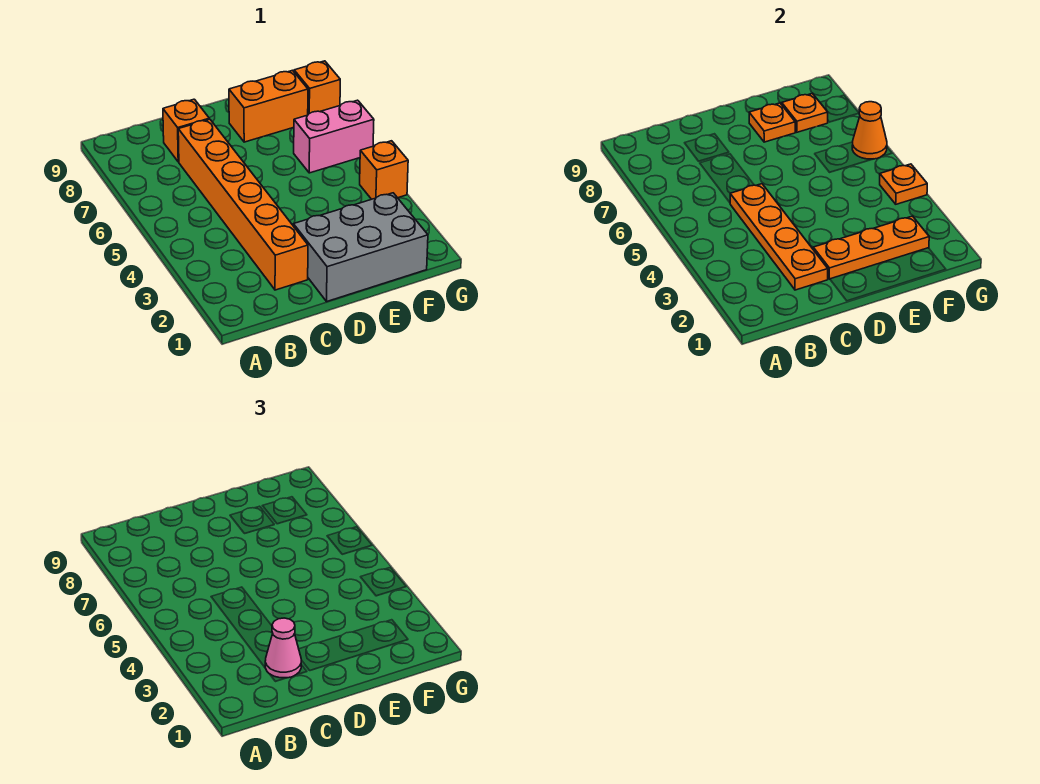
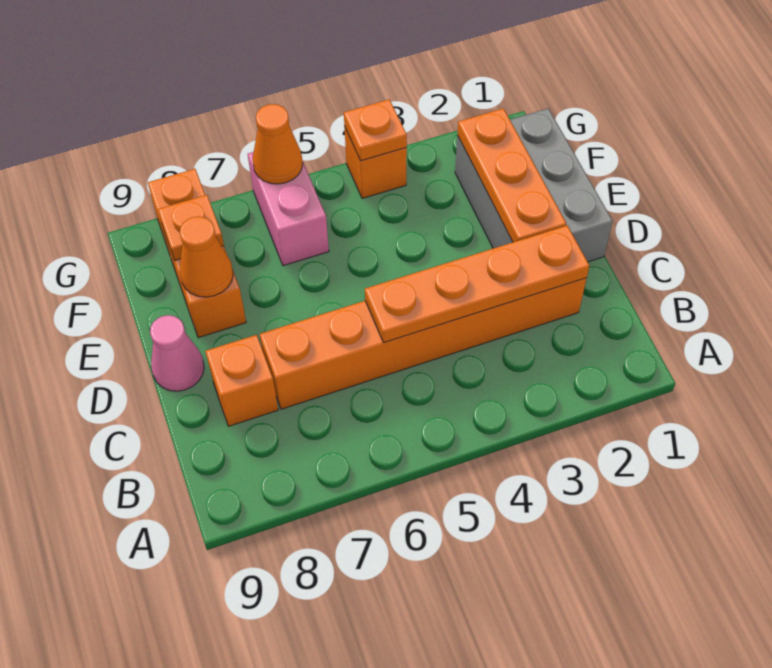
pink cone C2 level 3 -> pink cone D9 level 1
orange plate E8 level 2 -> orange cone E8 level 2

